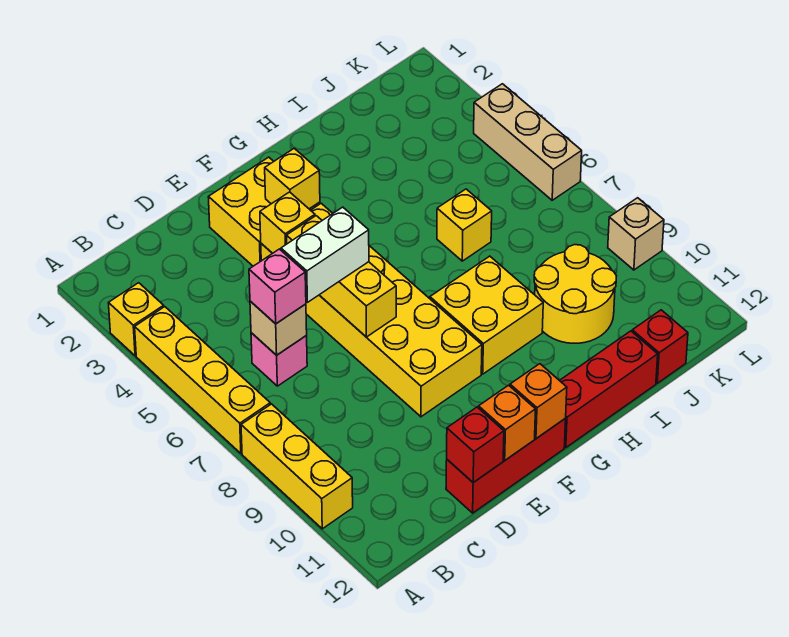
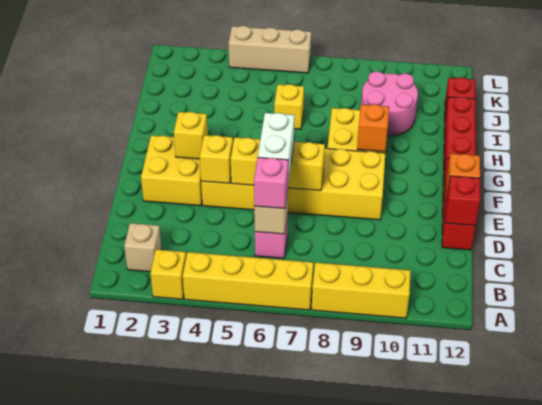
orange brick F12 level 2 -> orange brick G9 level 2
yellow round brick I9:J10 level 1 -> pink round brick I9:J10 level 1
tan brick L9 level 1 -> tan brick B2 level 1

